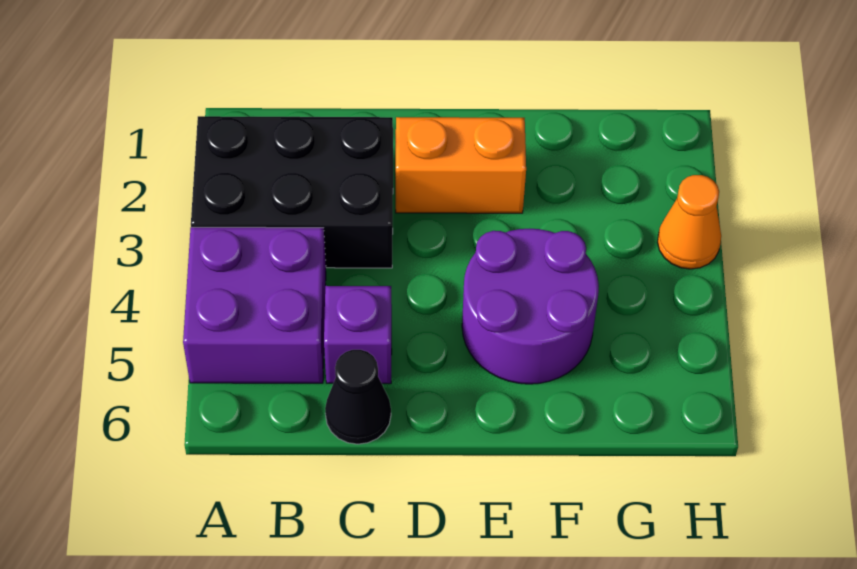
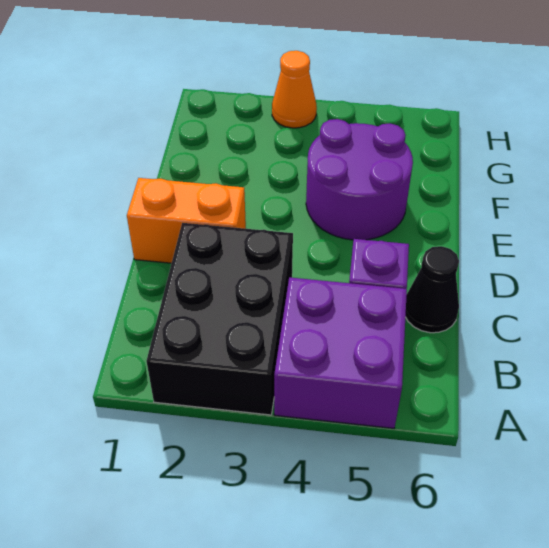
orange brick D2:E2 level 1 -> orange brick D1:D2 level 1

